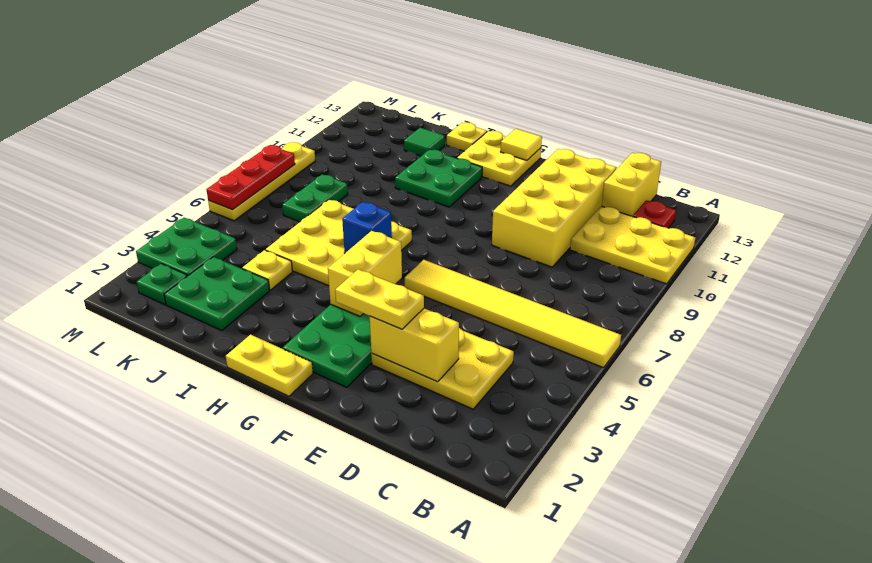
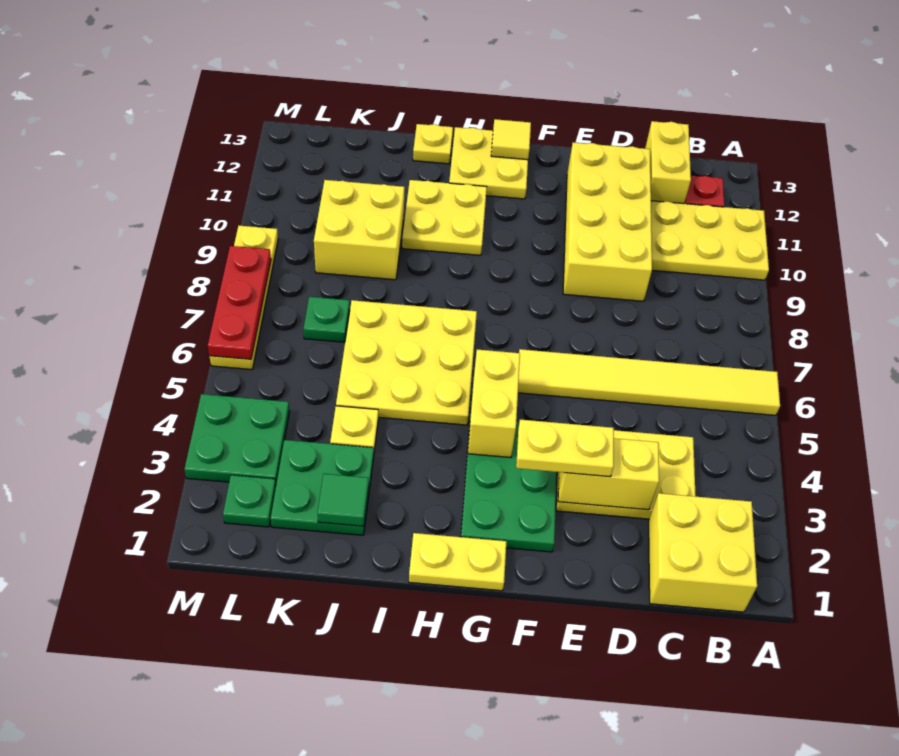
none -> yellow brick B1:C2 level 1
blue brick H6 level 2 -> none
green plate H10:I11 level 1 -> yellow plate H10:I11 level 1
none -> yellow brick J9:K10 level 1
green tile J12 level 1 -> green tile J2 level 2
green plate K7:K8 level 1 -> green plate K7 level 1

